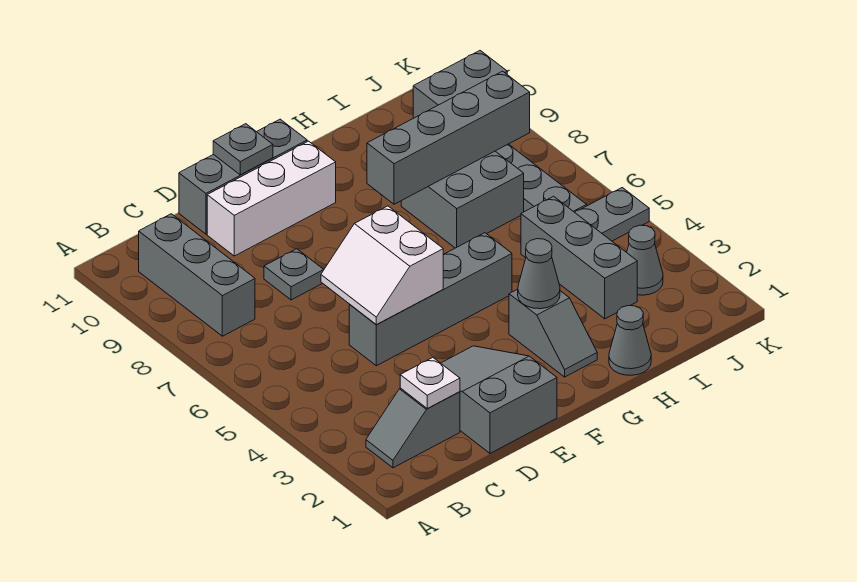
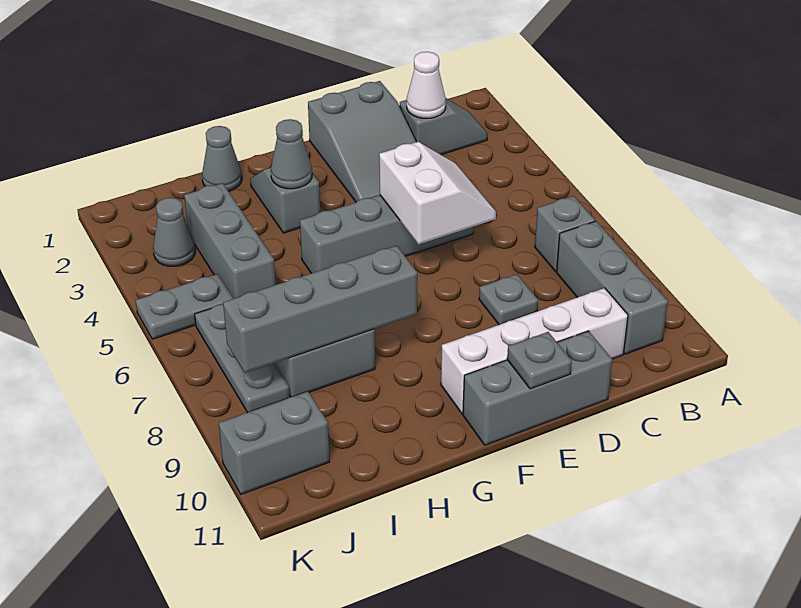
none -> grey brick B7 level 1
white plate C2 level 2 -> white cone C2 level 2
white brick D10:F10 level 1 -> white brick C10:F10 level 1

